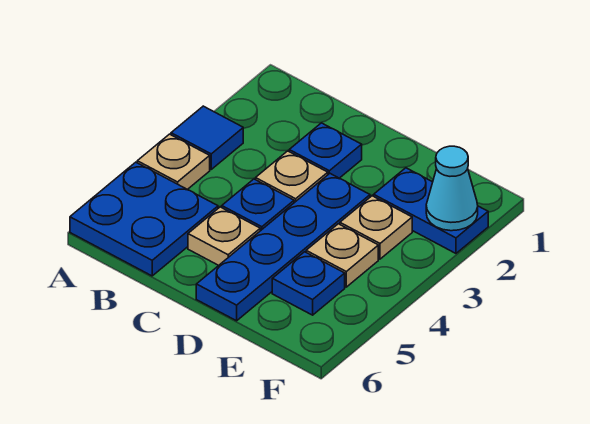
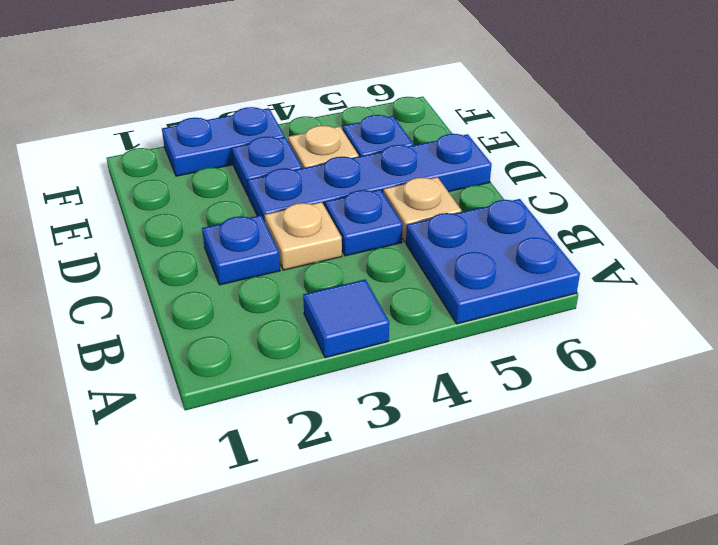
tan plate A4 level 1 -> none
blue plate E2:F2 level 1 -> blue plate F2:F3 level 1
tan plate E3 level 1 -> blue plate E3 level 1
cyan cone F2 level 2 -> none

